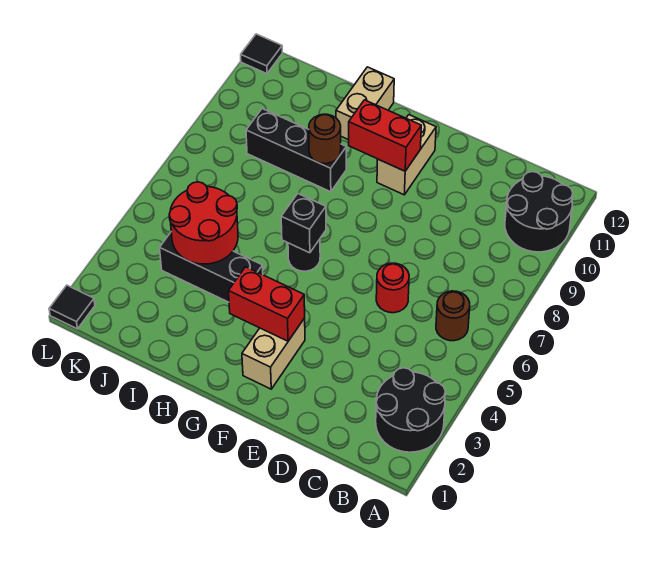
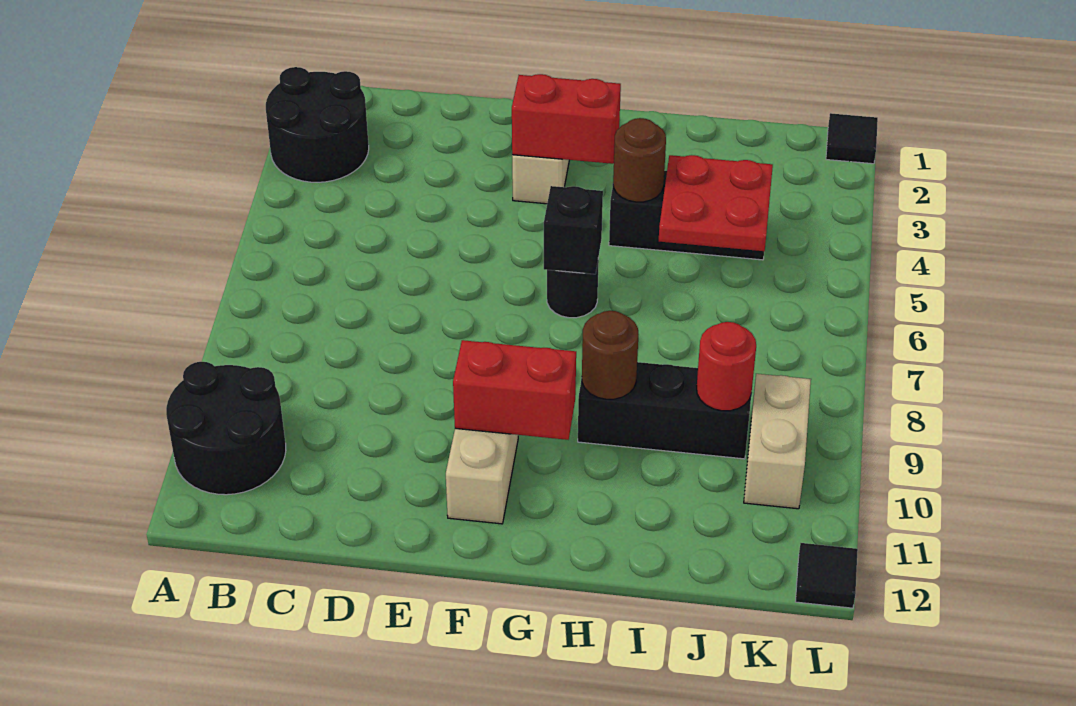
brown round brick B6 level 1 -> brown round brick H4 level 2
red round brick D6 level 1 -> red round brick J9 level 2
tan brick H11:H12 level 1 -> tan brick K9:K10 level 1
red round brick I4:J5 level 2 -> red plate I4:J5 level 2

